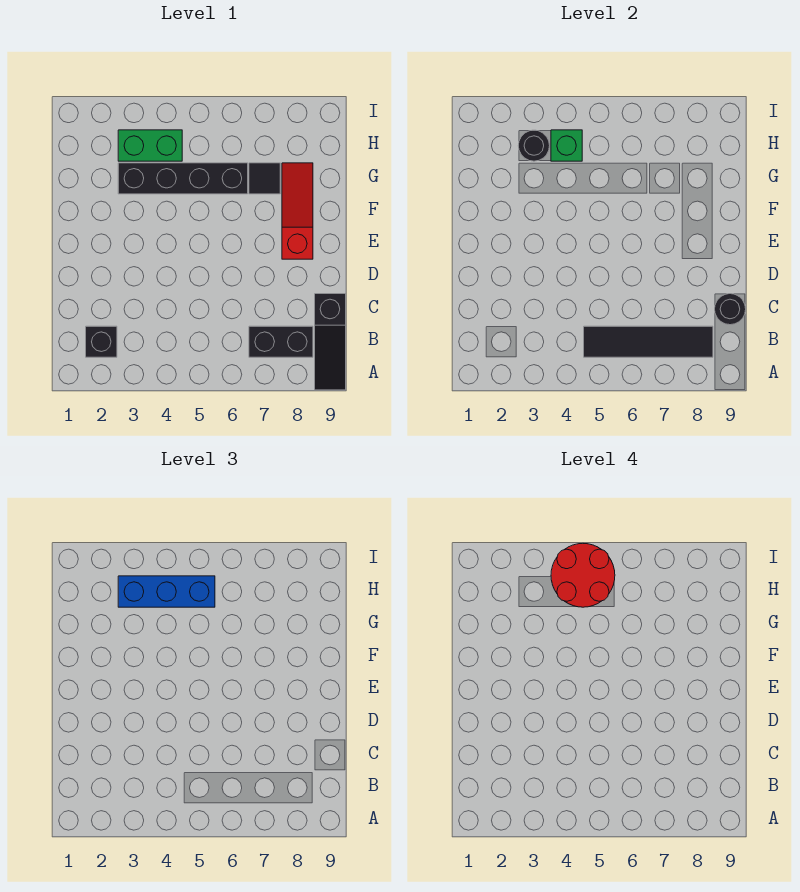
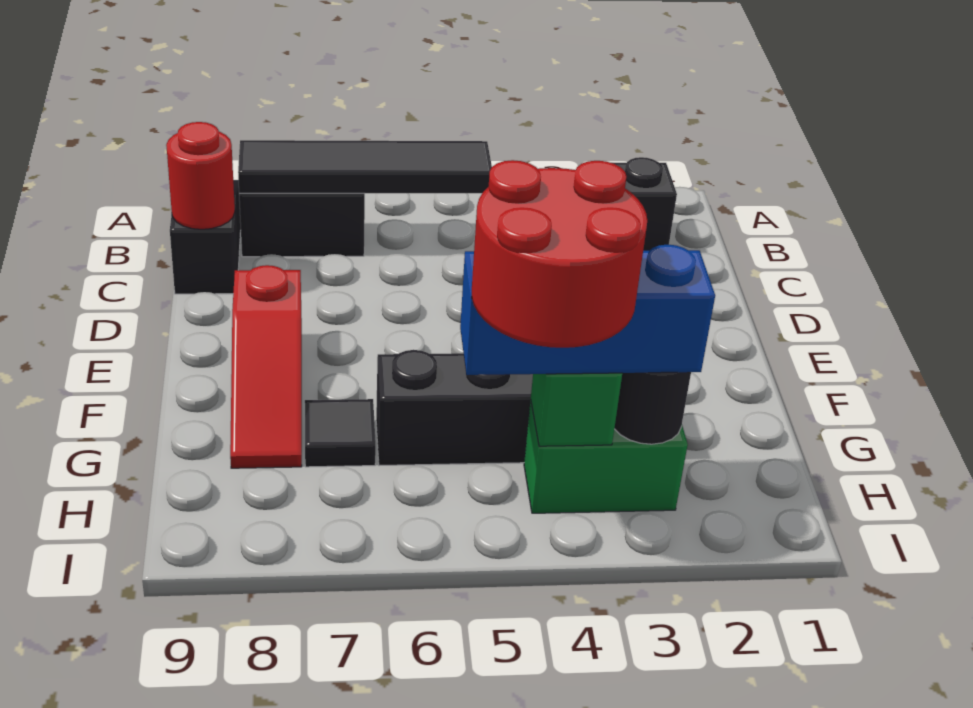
black round brick C9 level 2 -> red round brick C9 level 2

